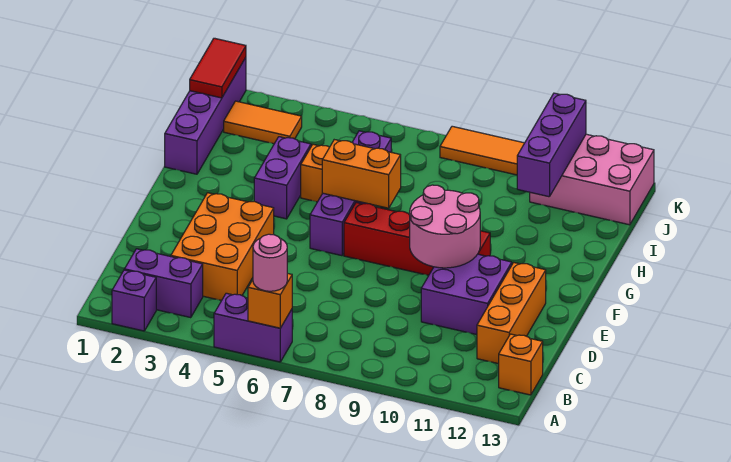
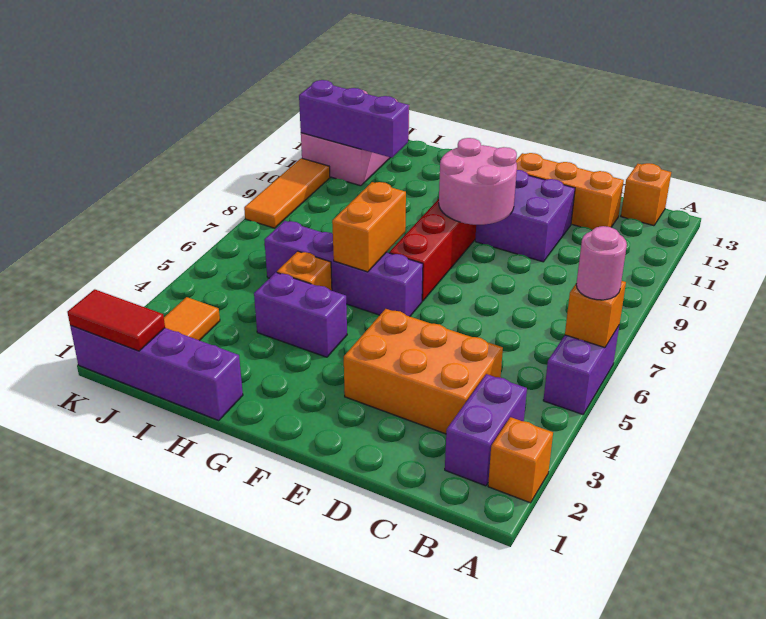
purple brick A2 level 1 -> orange brick A2 level 1

